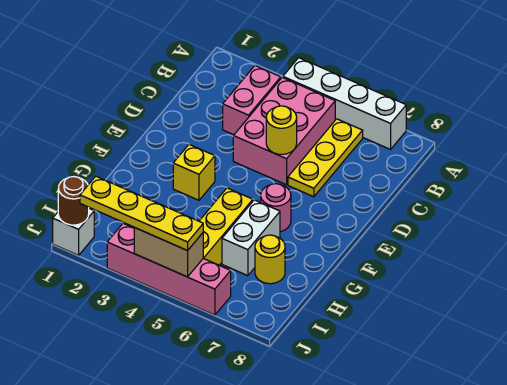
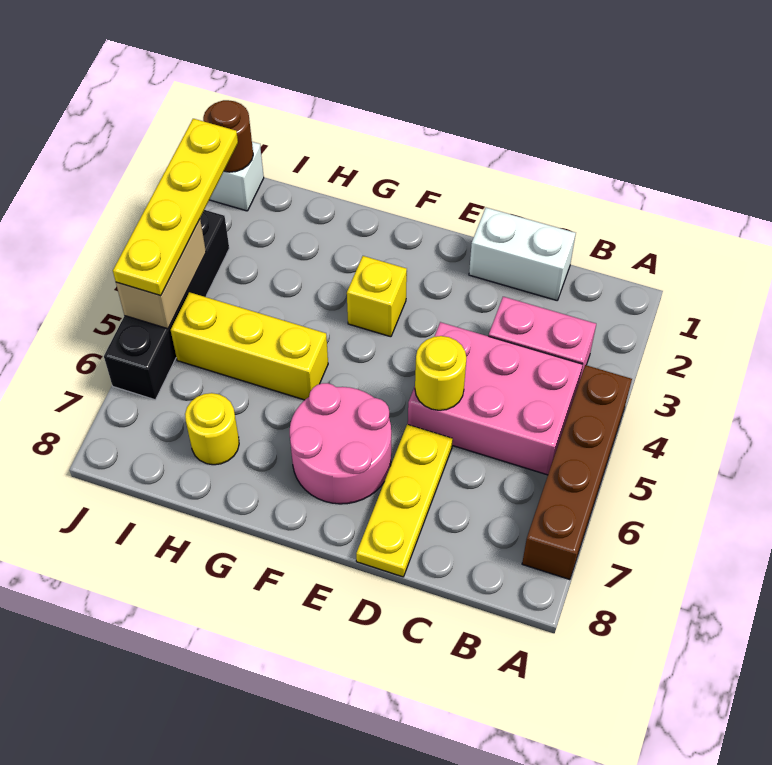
white brick A4:A7 level 1 -> brown brick A4:A7 level 1
yellow plate B6:D6 level 1 -> yellow plate D6:D8 level 1
pink round brick F6 level 1 -> pink round brick E6:F7 level 1
white brick G6:H6 level 1 -> white brick C1:D1 level 1
pink brick J3:J6 level 1 -> black brick J3:J6 level 1

